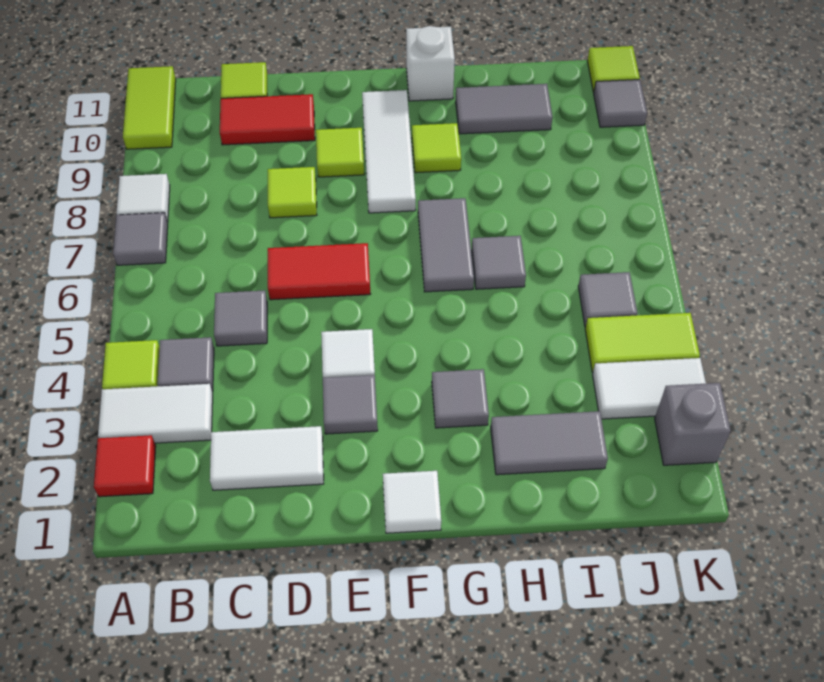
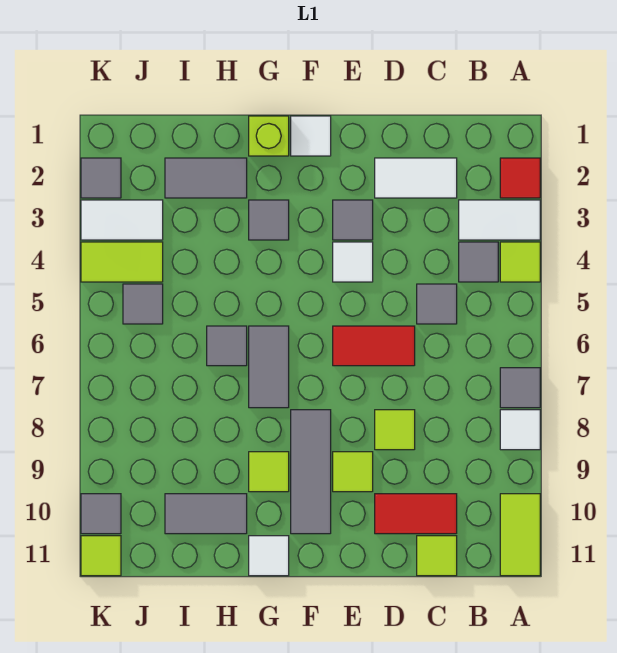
white tile F8:F10 level 1 -> grey tile F8:F10 level 1
none -> lime brick G1 level 1
white brick G11 level 1 -> white tile G11 level 1
grey brick K2 level 1 -> grey tile K2 level 1

